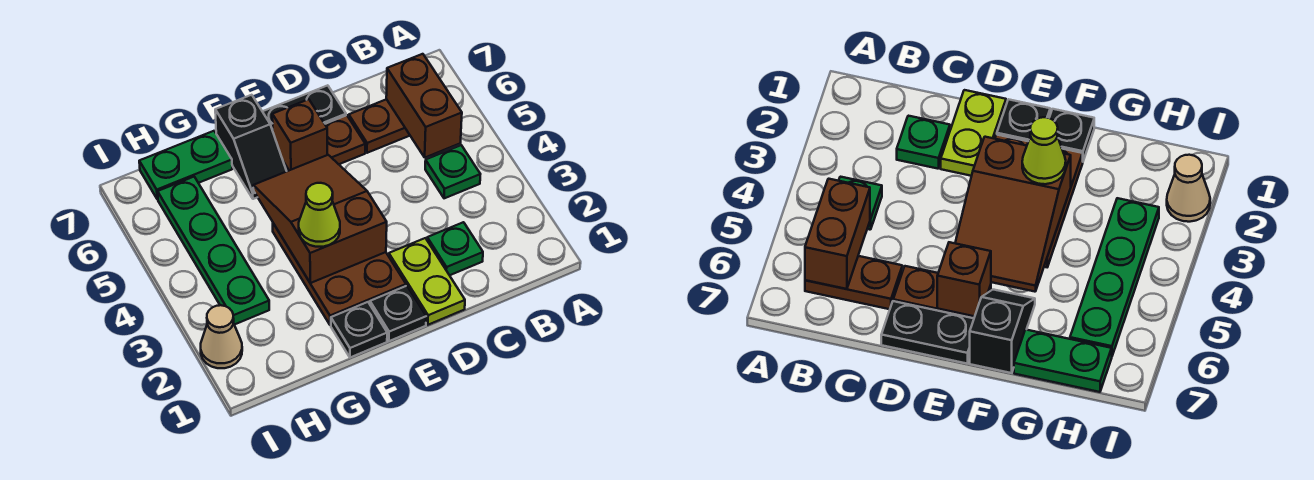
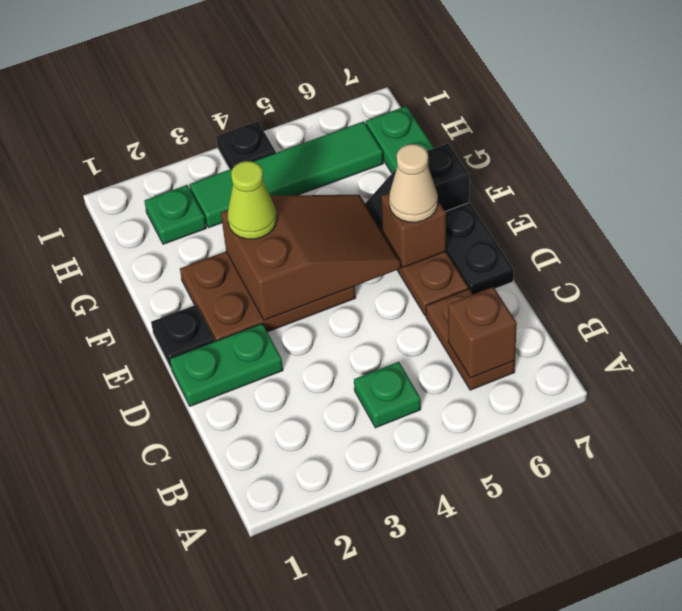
brown brick B5:B6 level 2 -> brown brick B6 level 2
green plate C2 level 1 -> green plate H2 level 1
lime plate D1:D2 level 1 -> green plate D1:D2 level 1
black plate F1 level 1 -> black plate I4 level 1
green plate H3:H6 level 1 -> green tile H3:H6 level 1
tan cone I2 level 1 -> tan cone E6 level 3

